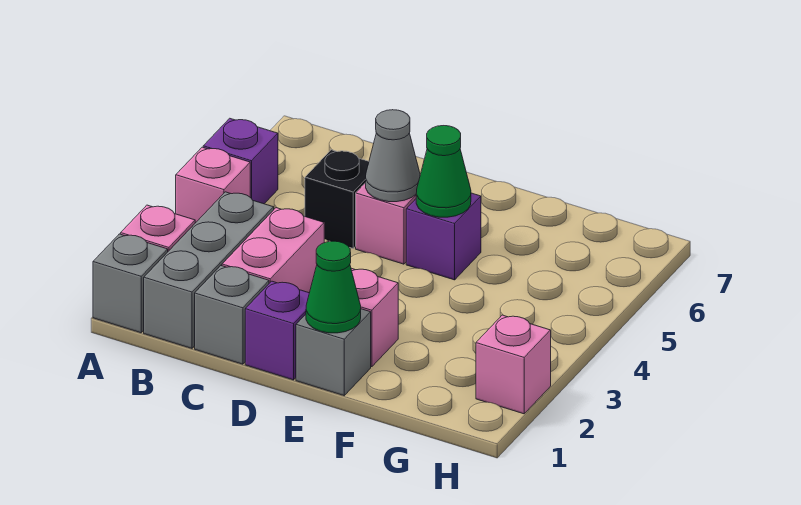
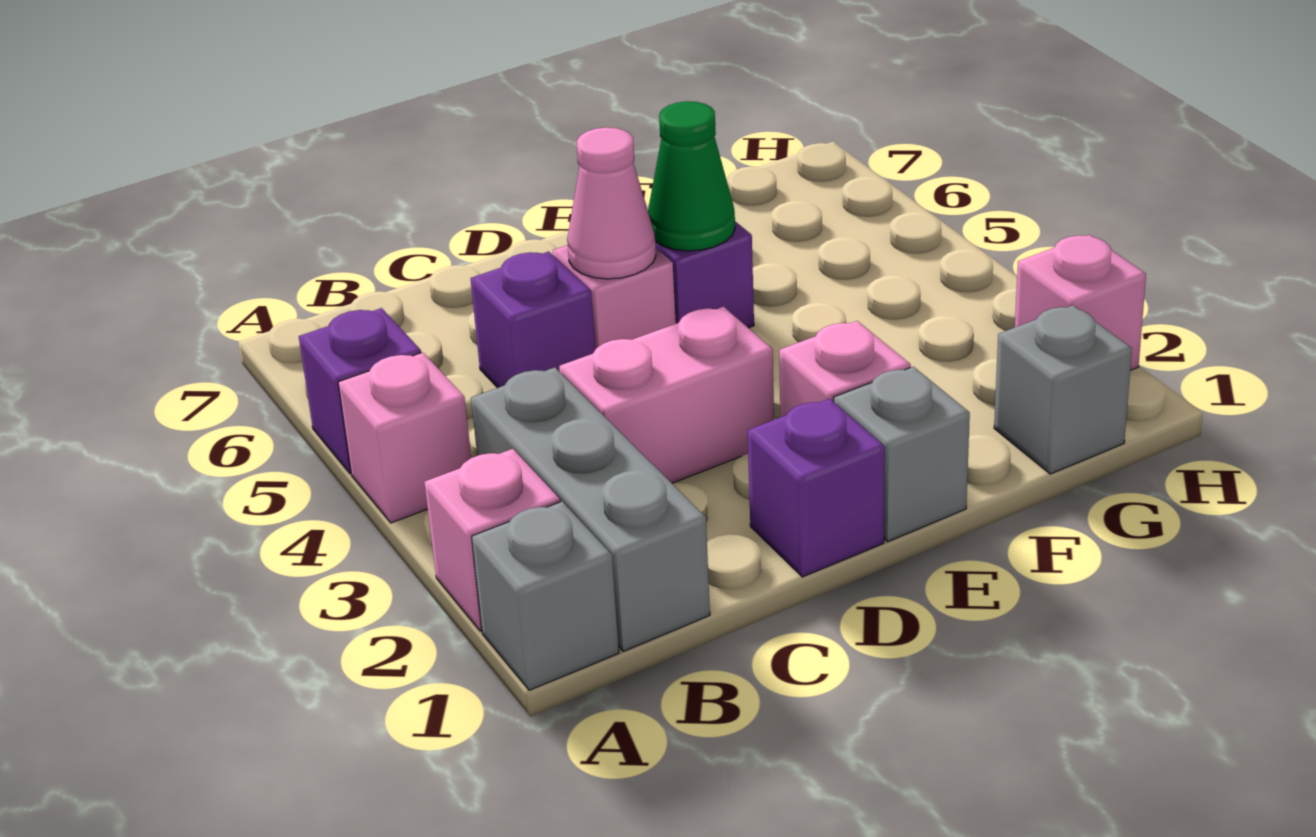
grey brick C1 level 1 -> grey brick G1 level 1
pink brick C2:C3 level 1 -> pink brick C3:D3 level 1
black brick C5 level 1 -> purple brick C5 level 1
grey cone D5 level 2 -> pink cone D5 level 2
green cone E1 level 2 -> none

